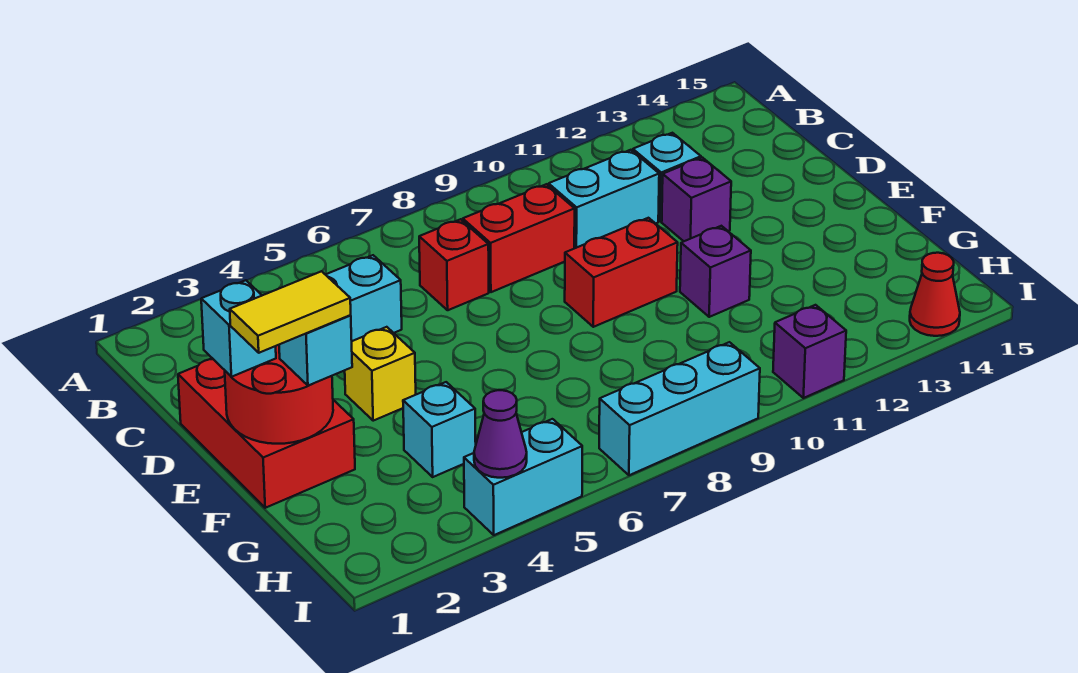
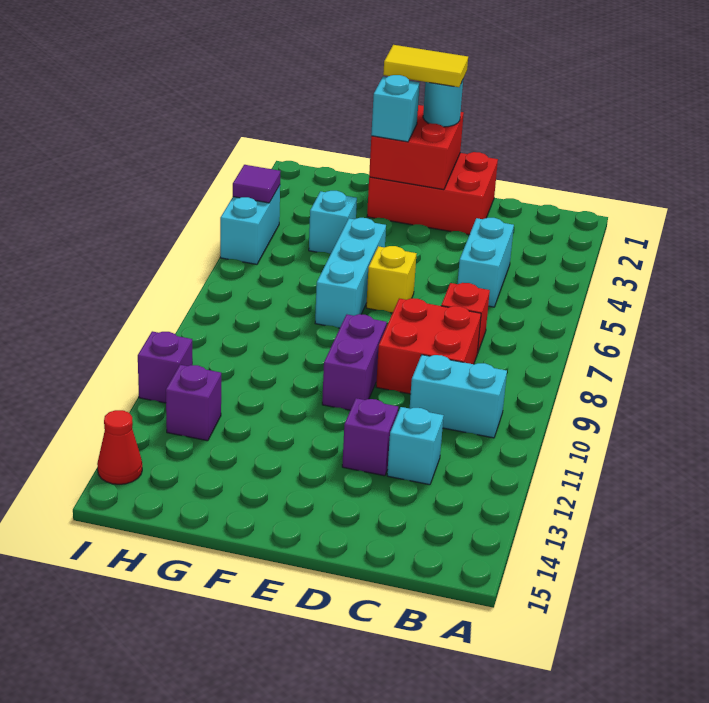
red brick C8:C9 level 1 -> red brick C8:D9 level 1
cyan brick C10:C11 level 1 -> cyan brick B10:C10 level 1
red round brick E1:F2 level 2 -> red brick E1:F2 level 2
cyan brick E1 level 3 -> cyan round brick E1 level 3
yellow brick E4 level 1 -> yellow brick E6 level 1
red brick E9:E10 level 1 -> purple brick E9:E10 level 1
yellow tile F1:F2 level 4 -> yellow tile E1:F1 level 4
purple brick F11 level 1 -> purple brick H12 level 1
purple cone I4 level 2 -> purple tile I4 level 2
cyan brick I7:I9 level 1 -> cyan brick F5:F7 level 1

